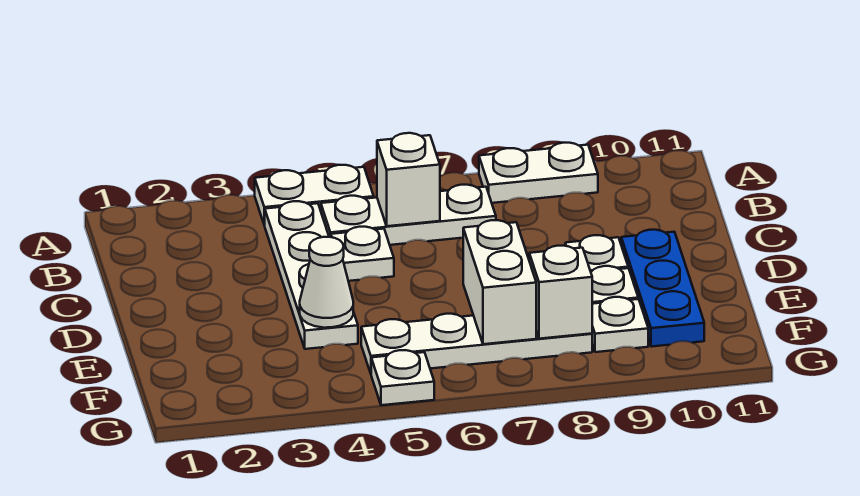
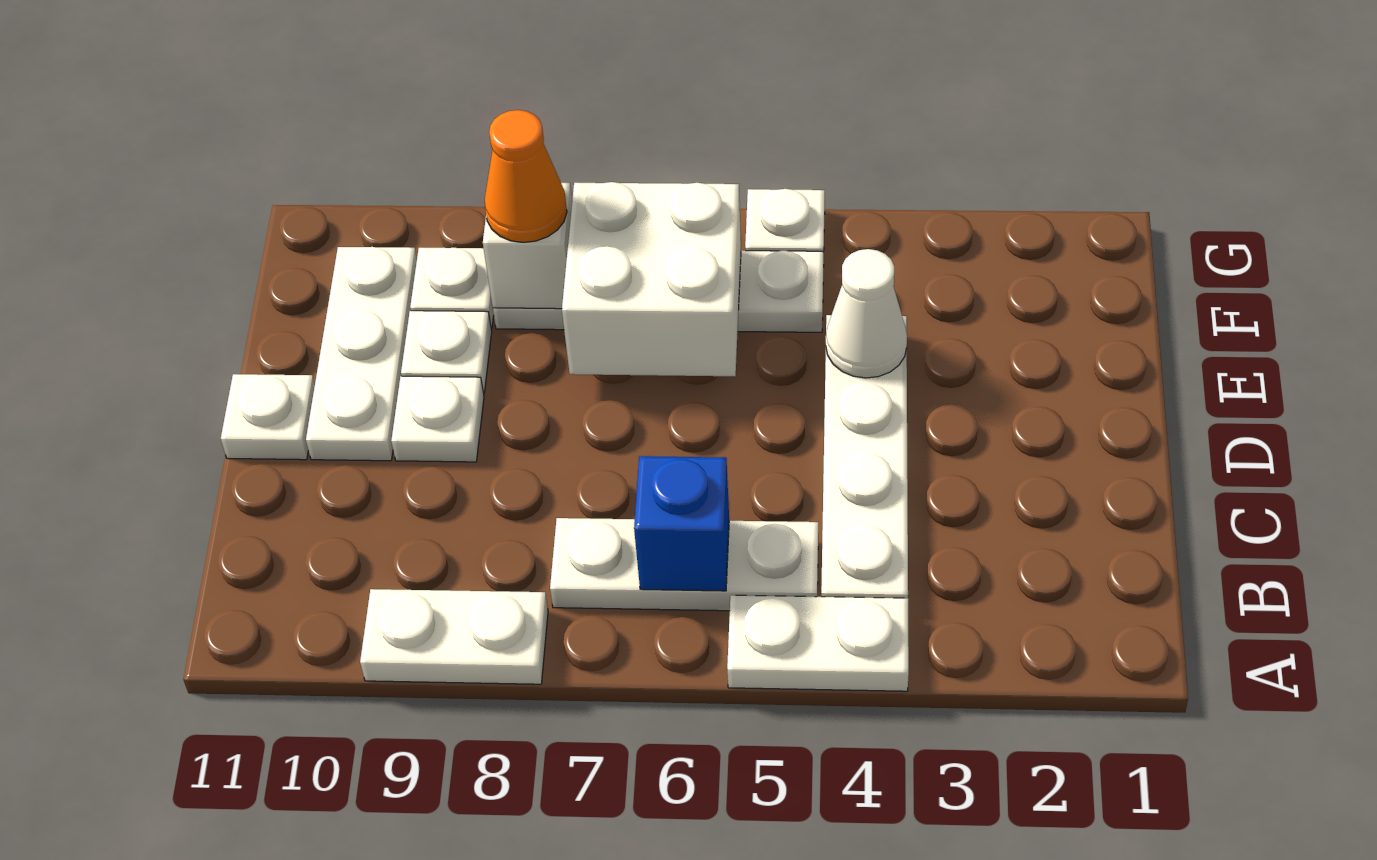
white brick B6 level 2 -> blue brick B6 level 2
white plate C5 level 1 -> white plate D11 level 1
blue plate D10:F10 level 1 -> white plate D10:F10 level 1
white brick E7:F7 level 2 -> white brick E6:F7 level 2
none -> orange cone F8 level 3

